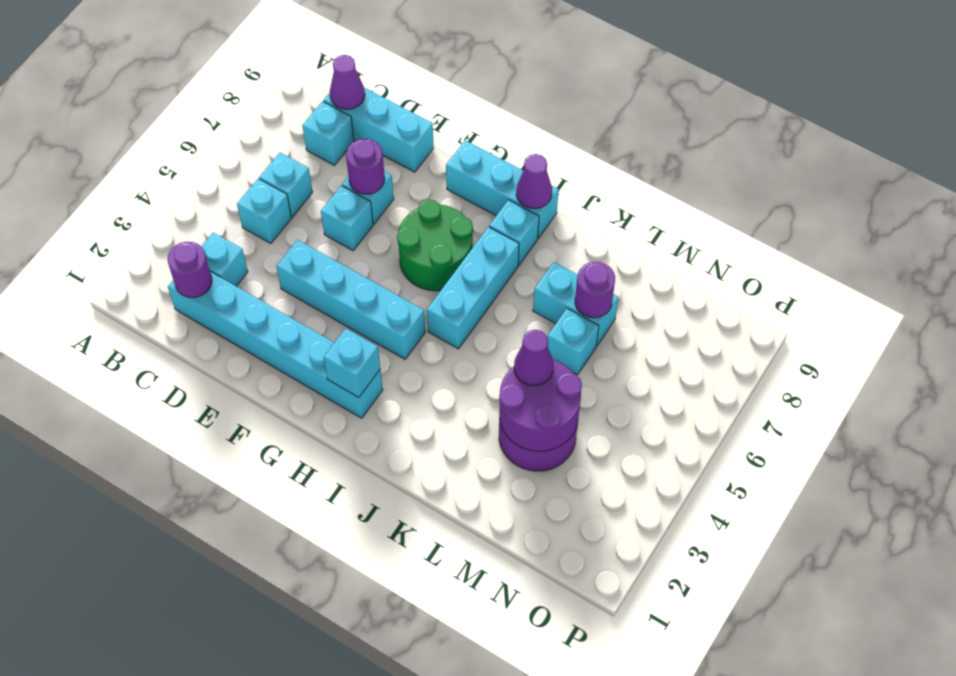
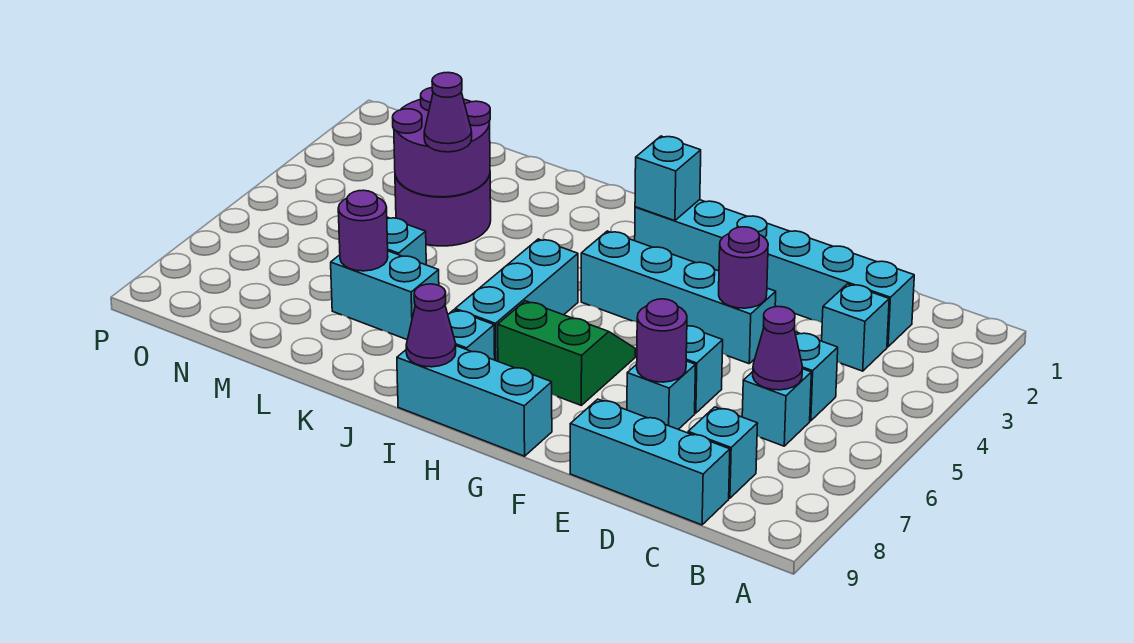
purple round brick C2 level 2 -> purple round brick E4 level 2
purple cone C9 level 2 -> purple cone C6 level 2
green round brick G6:H7 level 1 -> green slope G6:H7 level 1 top 7

